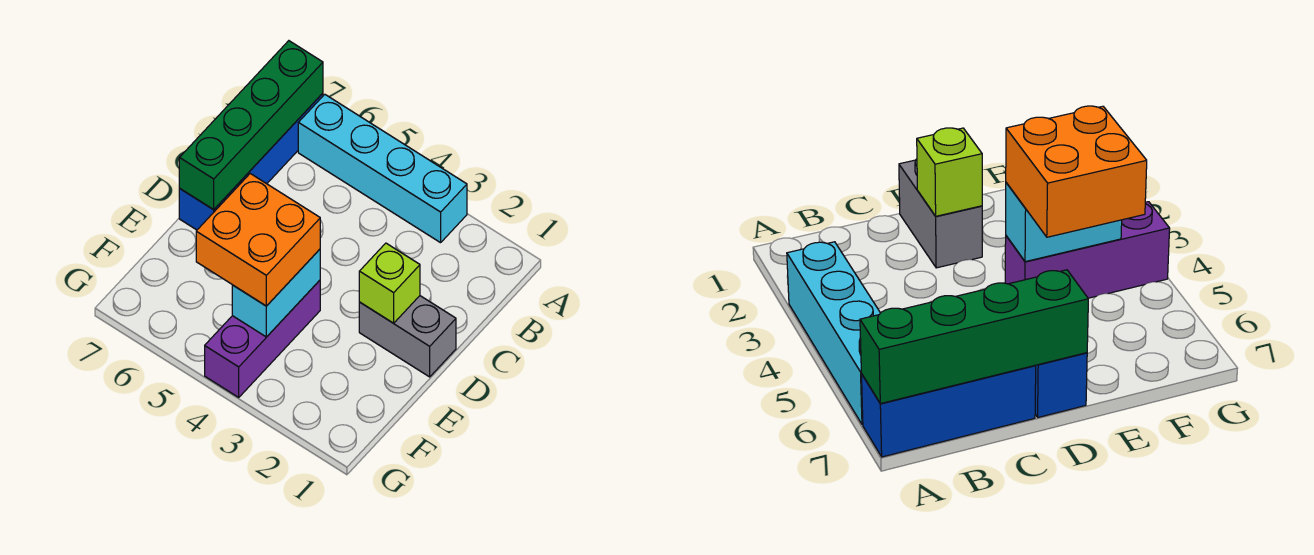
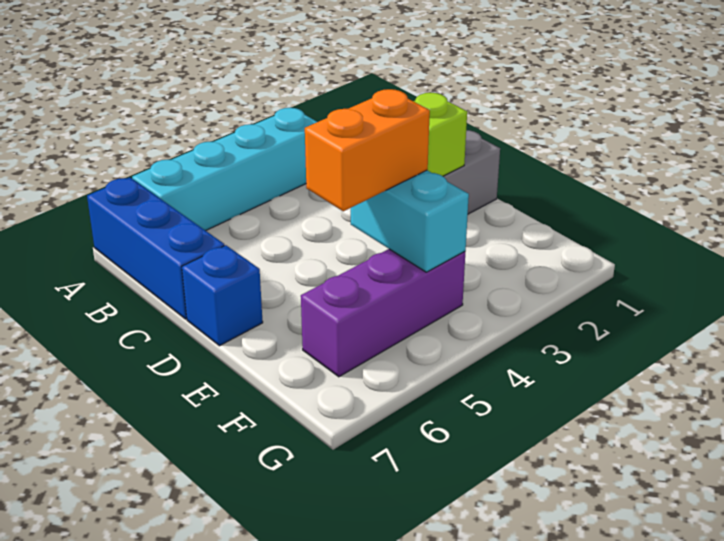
green brick A7:D7 level 2 -> none
purple brick E4:G4 level 1 -> purple brick F4:F6 level 1
orange brick E4:F5 level 3 -> orange brick E4:E5 level 3

